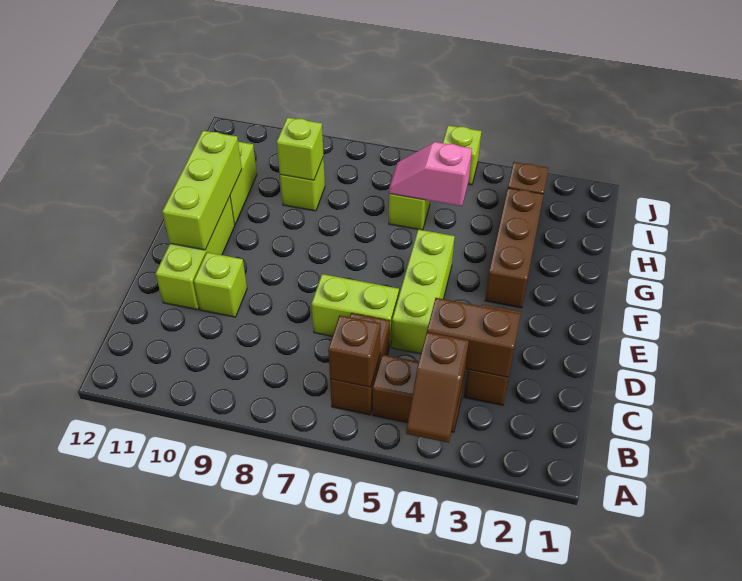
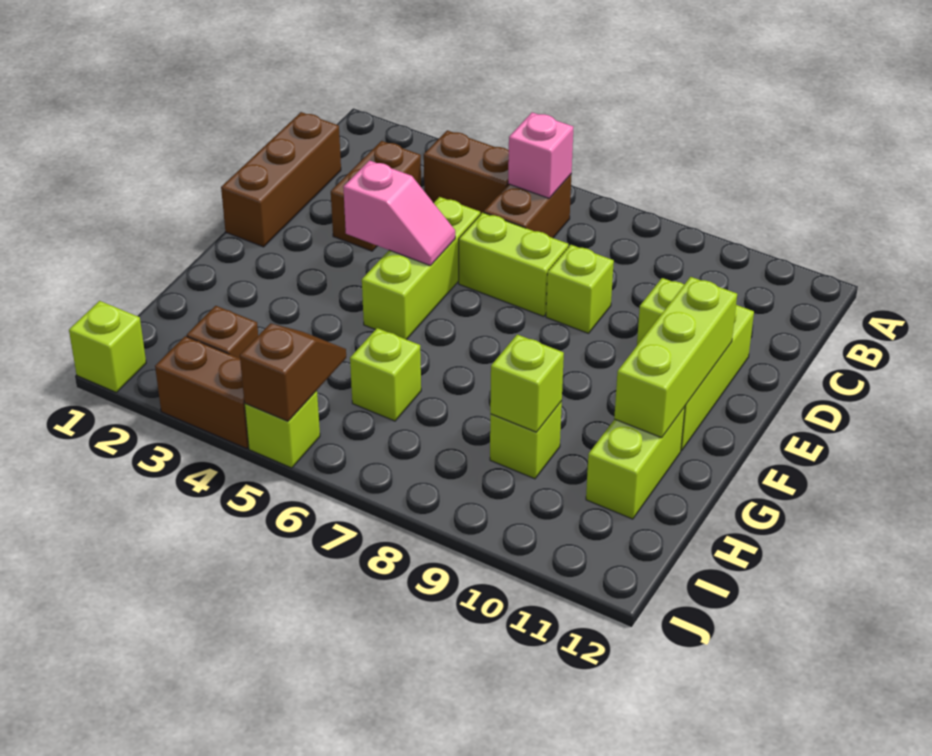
brown slope A4:B4 level 2 top B -> brown slope I5:J5 level 2 top J
brown brick B6 level 2 -> pink brick B6 level 2
brown brick C3:C4 level 2 -> brown brick J3:J4 level 1
none -> lime brick D8 level 1
brown brick F3:H3 level 1 -> brown brick C1:E1 level 1
pink slope H5:H6 level 2 top 5 -> pink slope E4:E5 level 2 top 4
none -> lime brick J1 level 1

